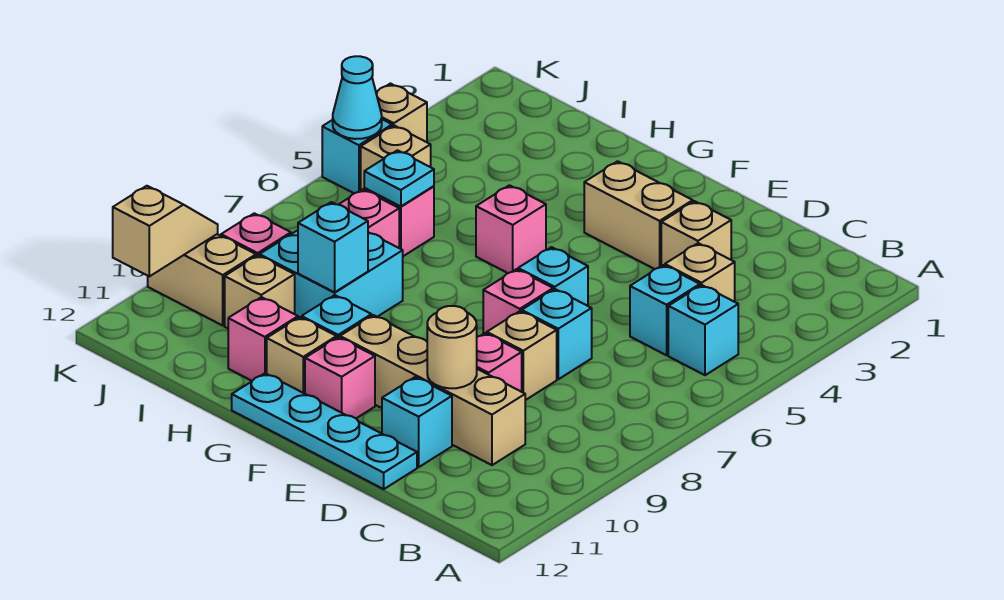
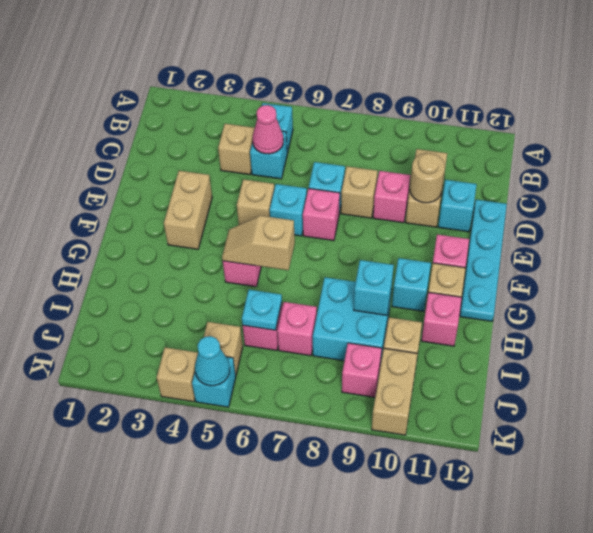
none -> pink cone C5 level 2
tan brick C10:F10 level 1 -> tan brick C10:D10 level 1
tan brick D3 level 1 -> tan brick E5 level 1
tan slope K10:K11 level 2 top 11 -> tan slope G5:G6 level 2 top 6

